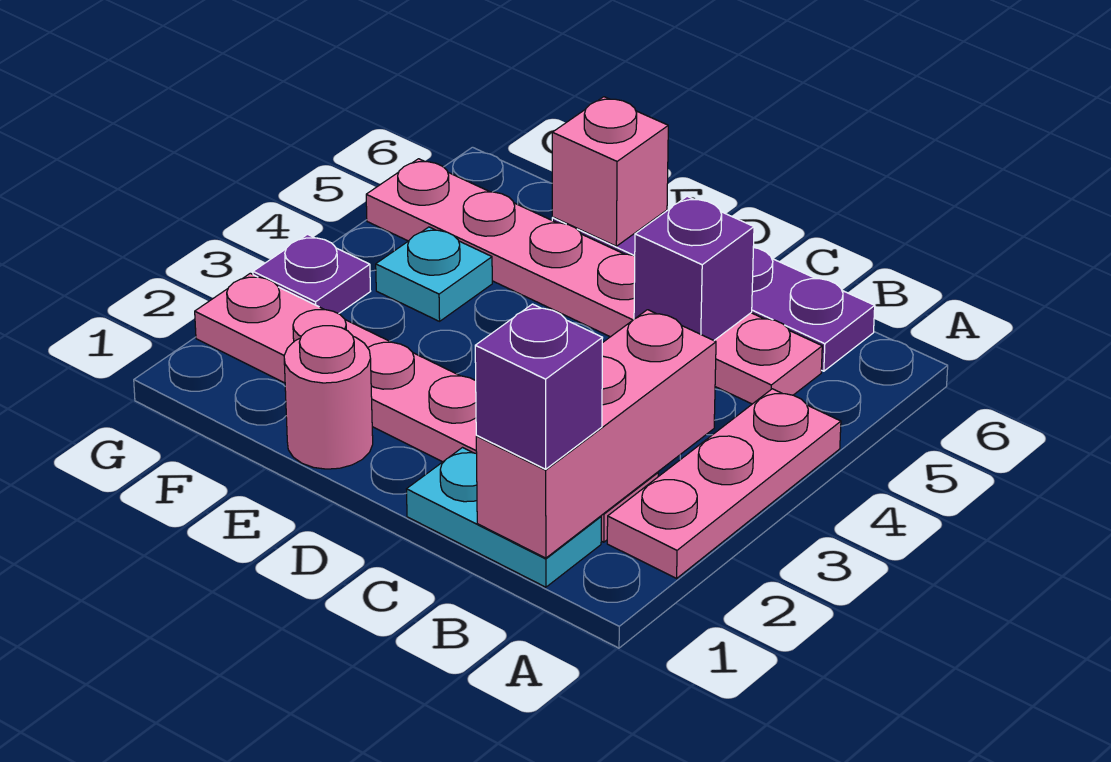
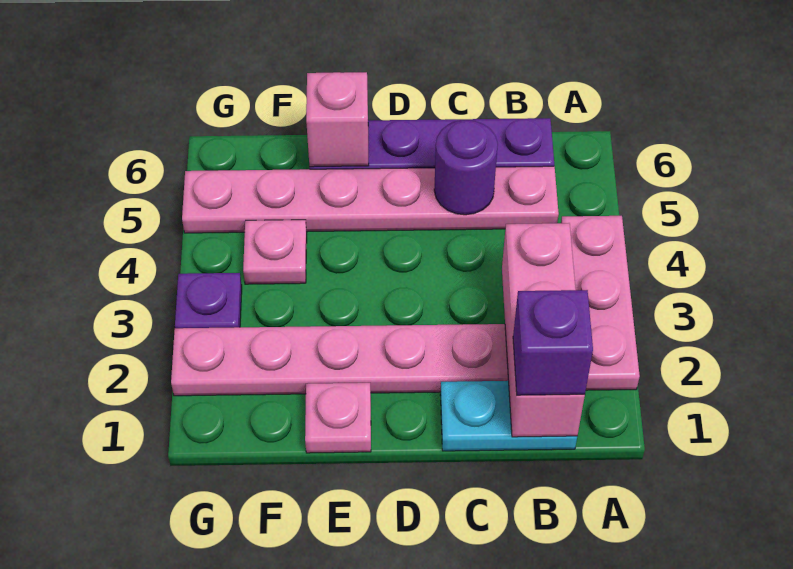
purple brick C5 level 2 -> purple round brick C5 level 2
pink round brick E1 level 1 -> pink plate E1 level 1
cyan plate F4 level 1 -> pink plate F4 level 1

